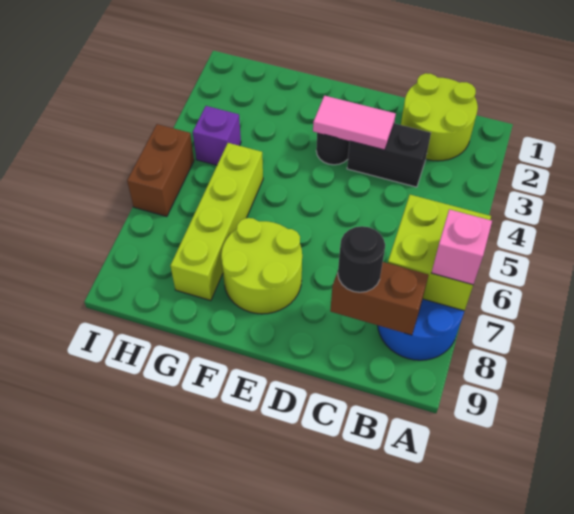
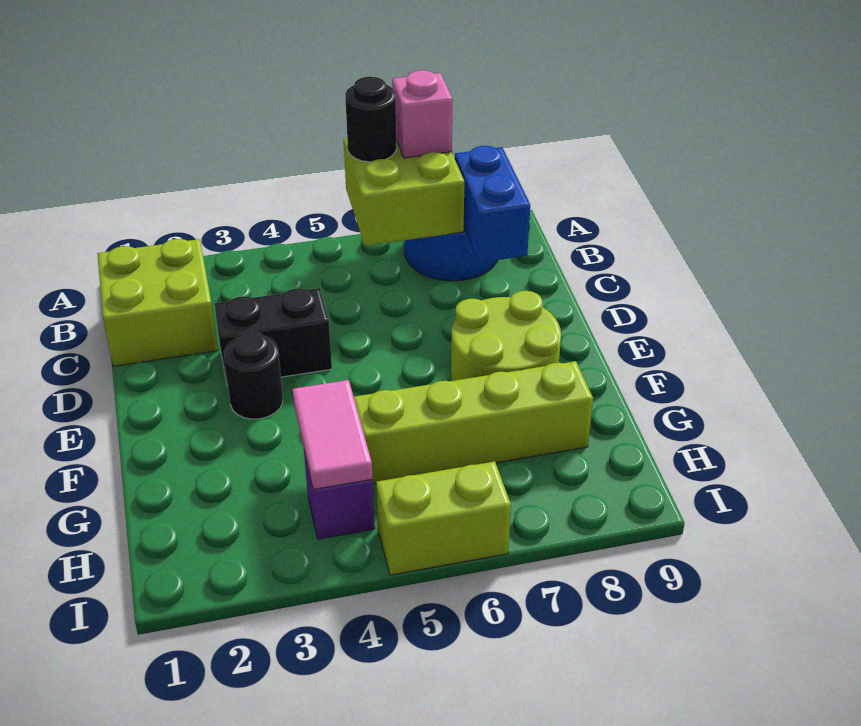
lime round brick B1:C2 level 1 -> lime brick B1:C2 level 1
brown brick B8:C8 level 2 -> blue brick B8:C8 level 2
black brick C3:D3 level 1 -> black brick D3:D4 level 1
black round brick C8 level 3 -> black round brick A6 level 3
pink tile D3:E3 level 2 -> pink tile G4:H4 level 2
brown brick I5:I6 level 1 -> lime brick I5:I6 level 1

